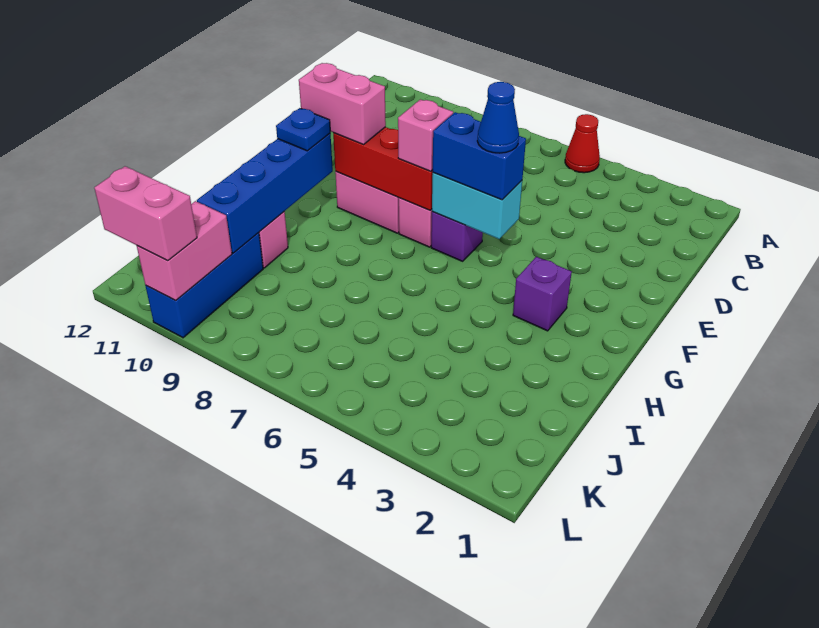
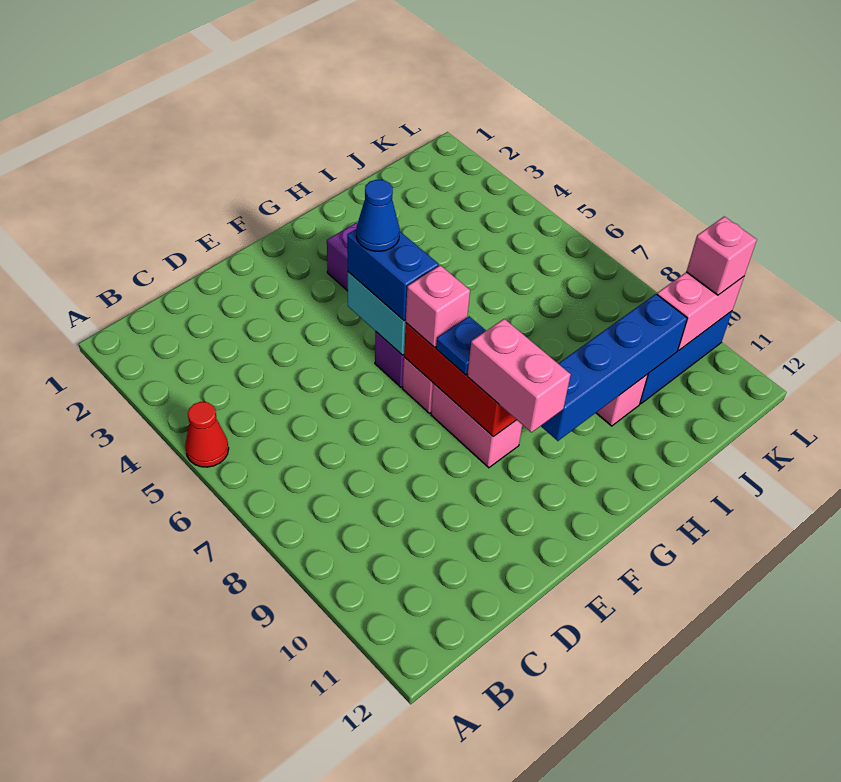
blue plate G10 level 3 -> blue plate F8 level 3
pink brick L10:L11 level 3 -> pink brick L10 level 3

